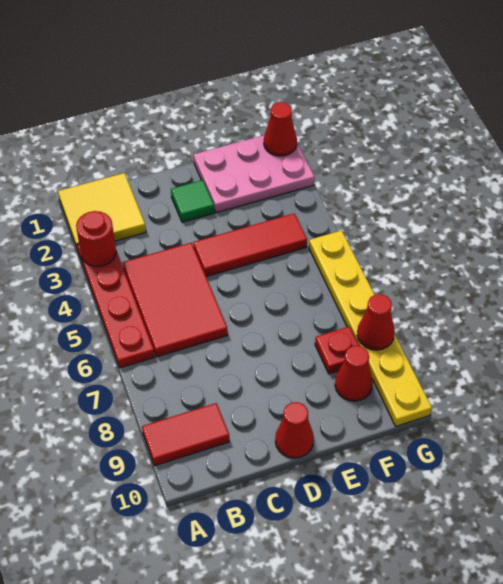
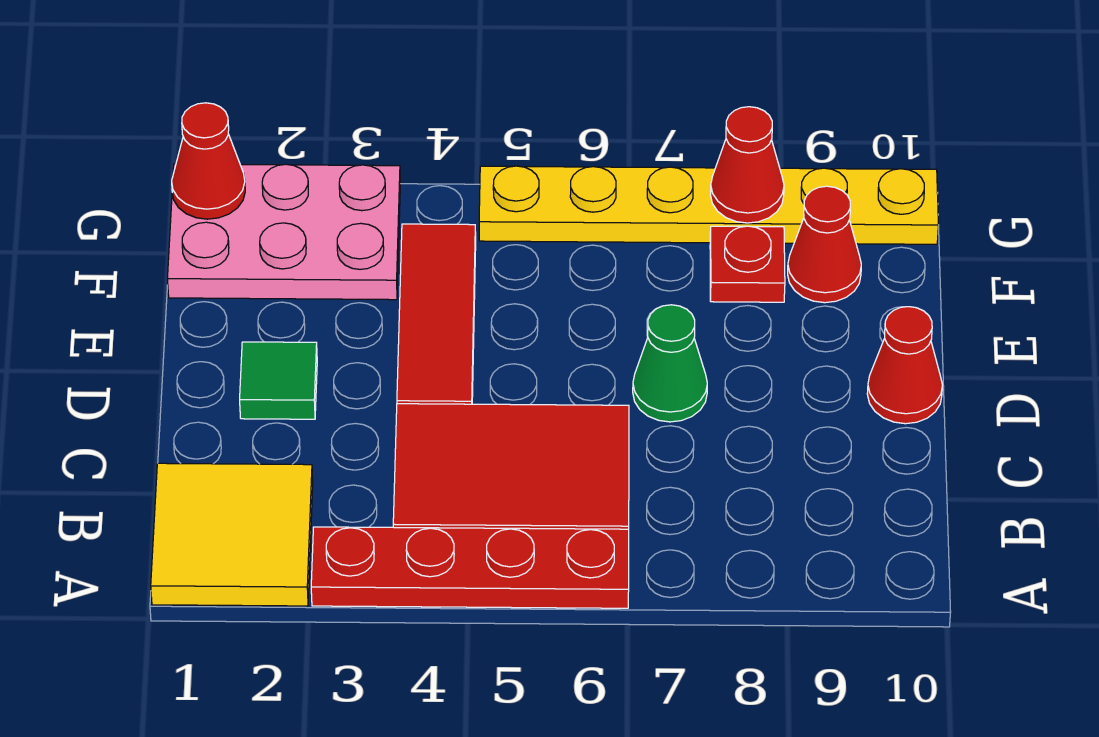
red round brick A3 level 2 -> none
red tile A9:B9 level 1 -> none
none -> green cone D7 level 1
pink plate E1:G2 level 1 -> pink plate F1:G3 level 1

